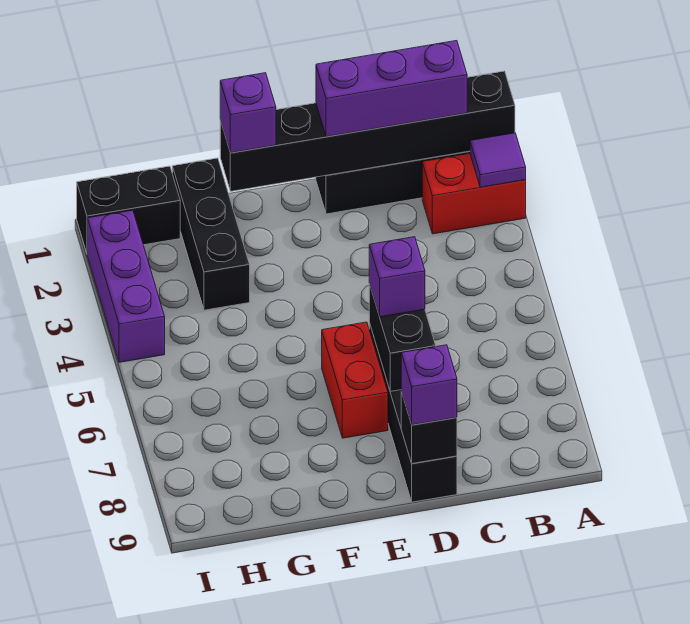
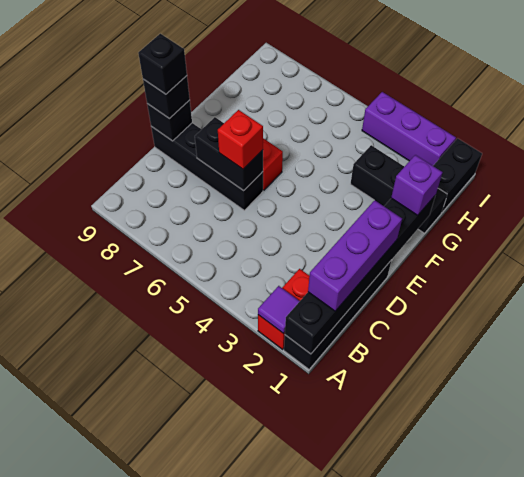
purple brick D6 level 3 -> red brick D6 level 3
purple brick D9 level 3 -> black brick D9 level 3
none -> black brick D9 level 4

